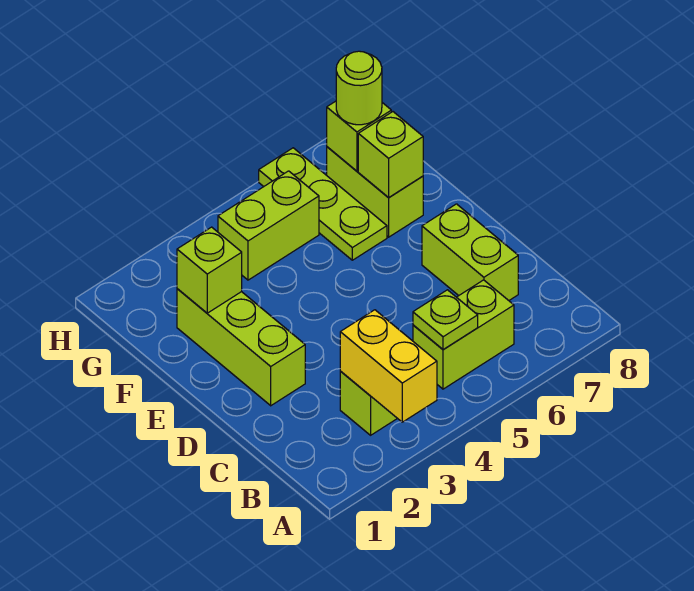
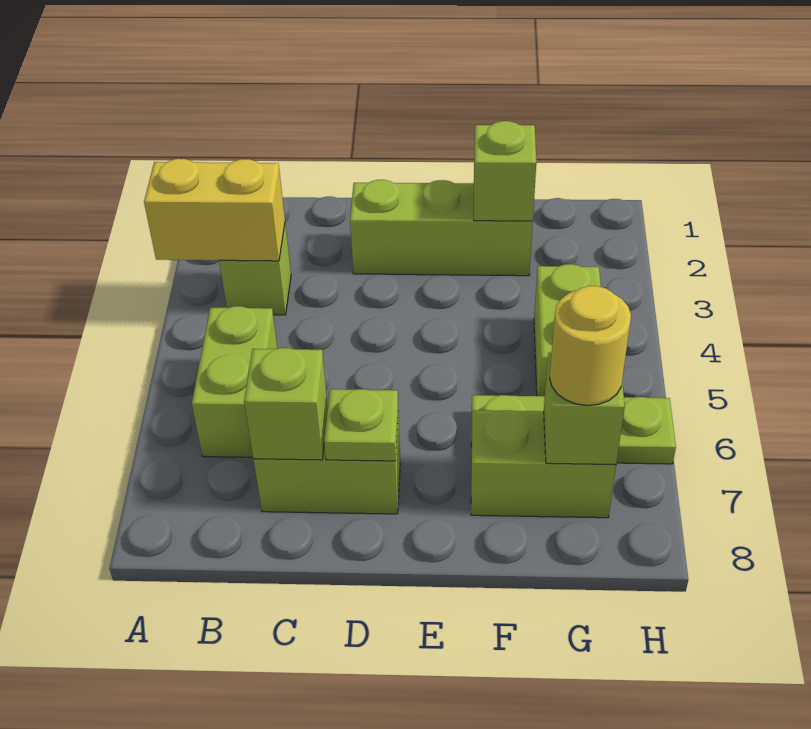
lime plate B5 level 2 -> lime plate D7 level 2
lime brick F7 level 2 -> lime brick C7 level 2
lime round brick G7 level 3 -> yellow round brick G7 level 3

